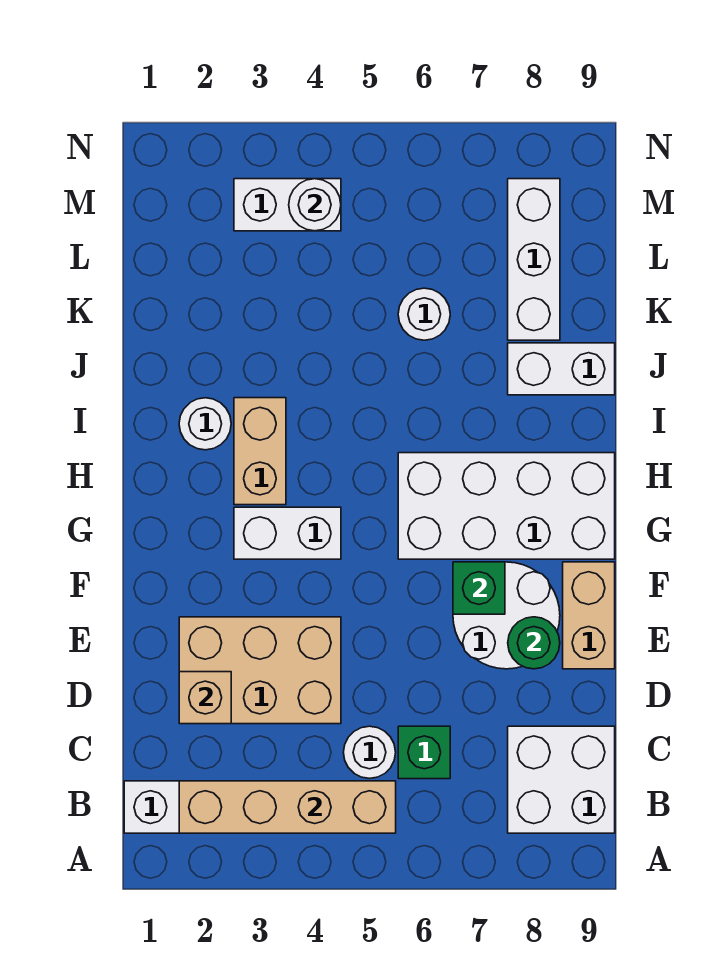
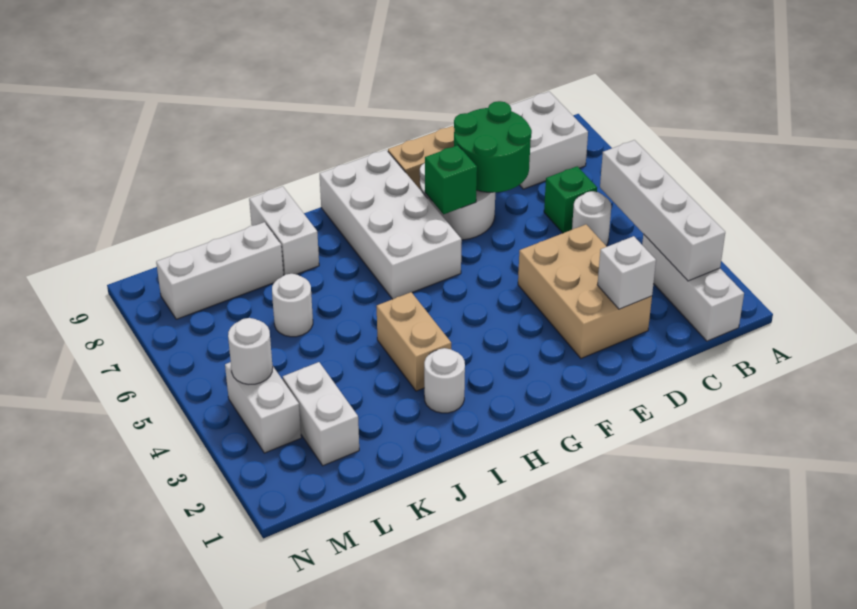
tan brick B2:B5 level 2 -> white brick B2:B5 level 2
tan brick D2 level 2 -> white brick D2 level 2
green round brick E8 level 2 -> green round brick D7:E8 level 2
white brick G3:G4 level 1 -> white brick L2:L3 level 1
tan brick H3:I3 level 1 -> tan brick I3:I4 level 1

